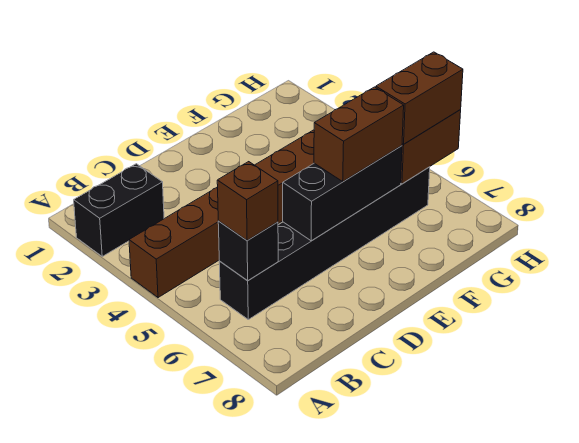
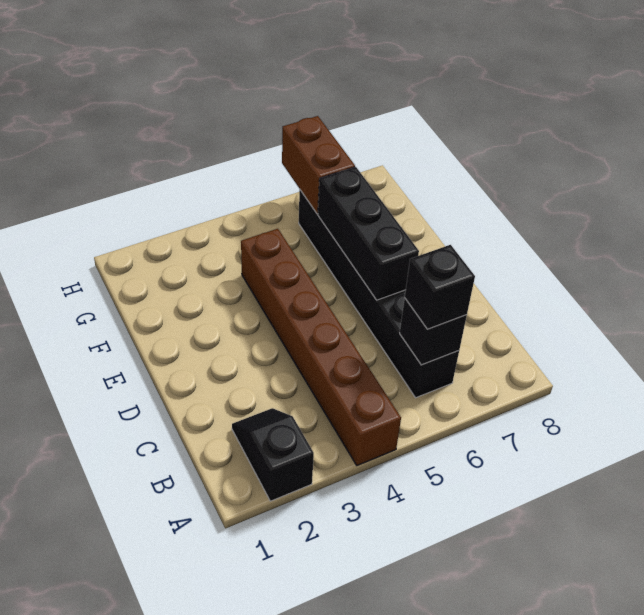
black brick A2:B2 level 1 -> black slope A2:B2 level 1 top A
brown brick B6 level 3 -> black brick B6 level 3
brown brick E6:F6 level 3 -> none
brown brick G6:H6 level 3 -> none

